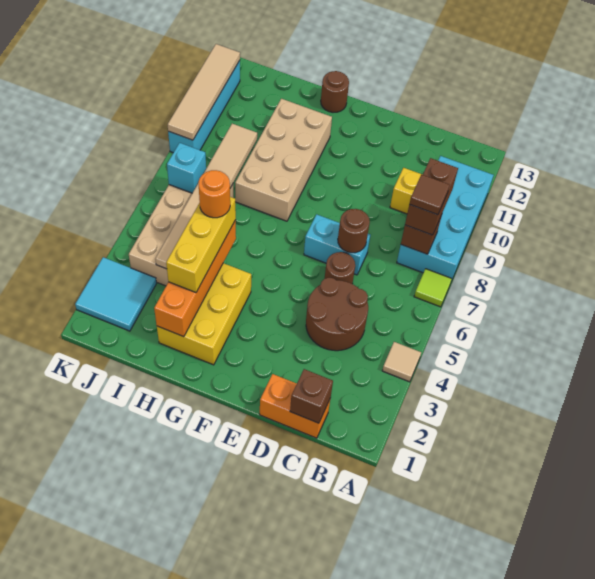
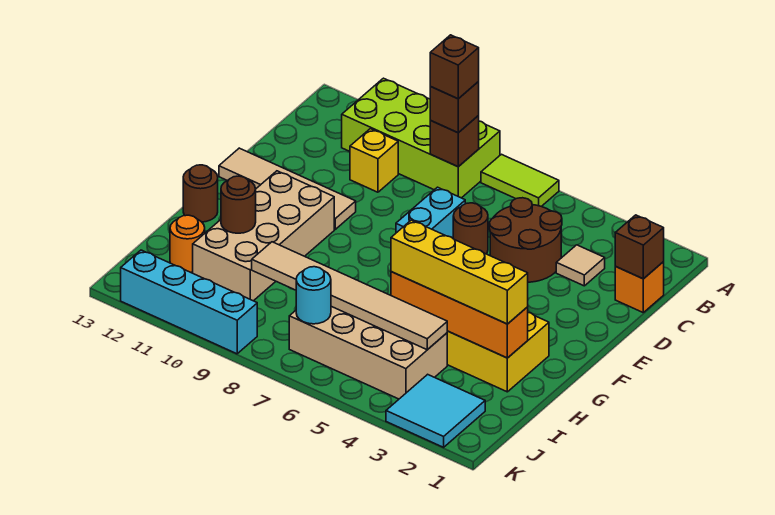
tan tile A4 level 1 -> tan tile C3 level 1
lime tile A7 level 1 -> lime tile A6:A7 level 1
cyan brick A8:B11 level 1 -> lime brick A8:B11 level 1
brown brick B8:B9 level 3 -> brown brick B8 level 3
brown tile B8 level 4 -> brown brick B8 level 4
orange brick C1:D1 level 1 -> orange brick C1 level 1
brown round brick D7 level 2 -> brown round brick H11 level 2
tan brick G8:H11 level 1 -> tan brick F10:I11 level 1
yellow brick H3:H5 level 3 -> yellow brick H2:H5 level 3
orange round brick H5 level 4 -> orange round brick I12 level 1
cyan brick J7 level 2 -> cyan round brick J7 level 2
tan tile K9:K12 level 2 -> tan tile E10:E13 level 1

